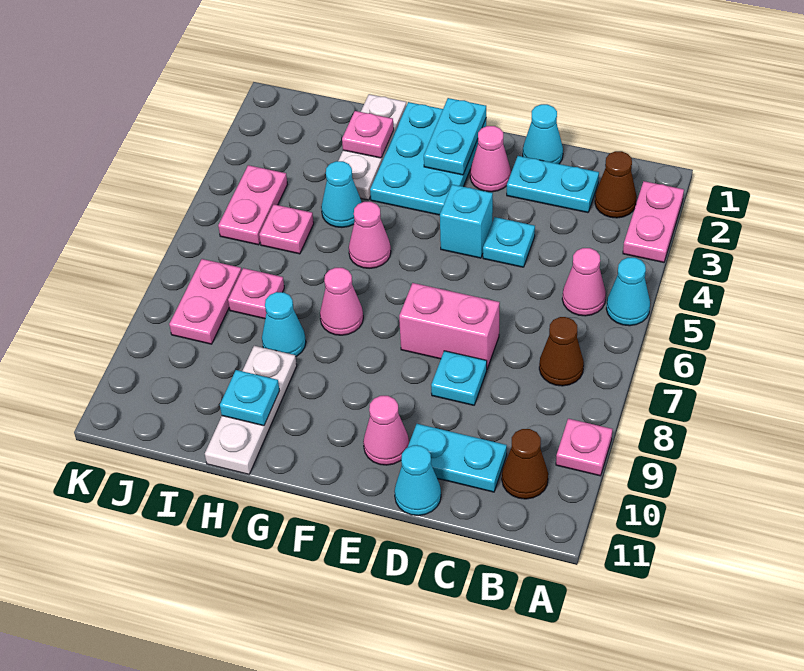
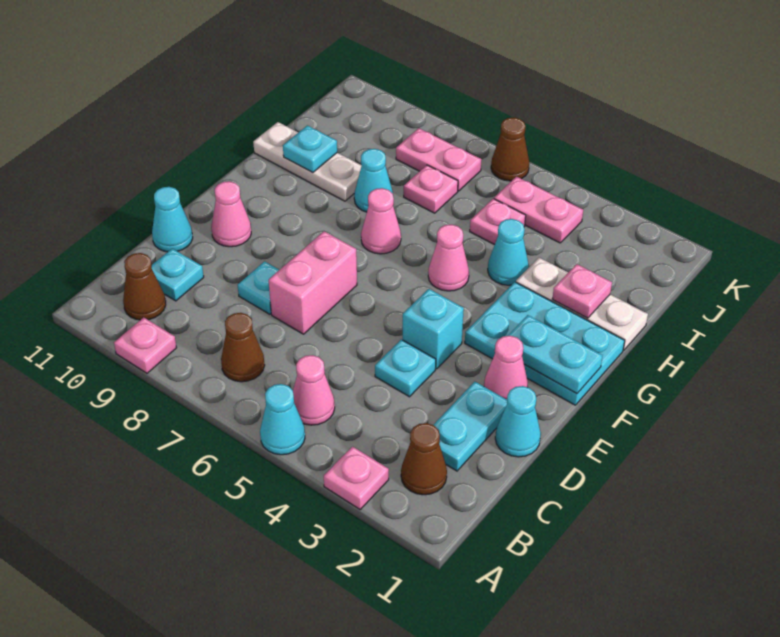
pink plate A2:A3 level 1 -> pink plate A3 level 1
cyan plate C10:D10 level 1 -> cyan plate C10 level 1
none -> brown cone K6 level 1

